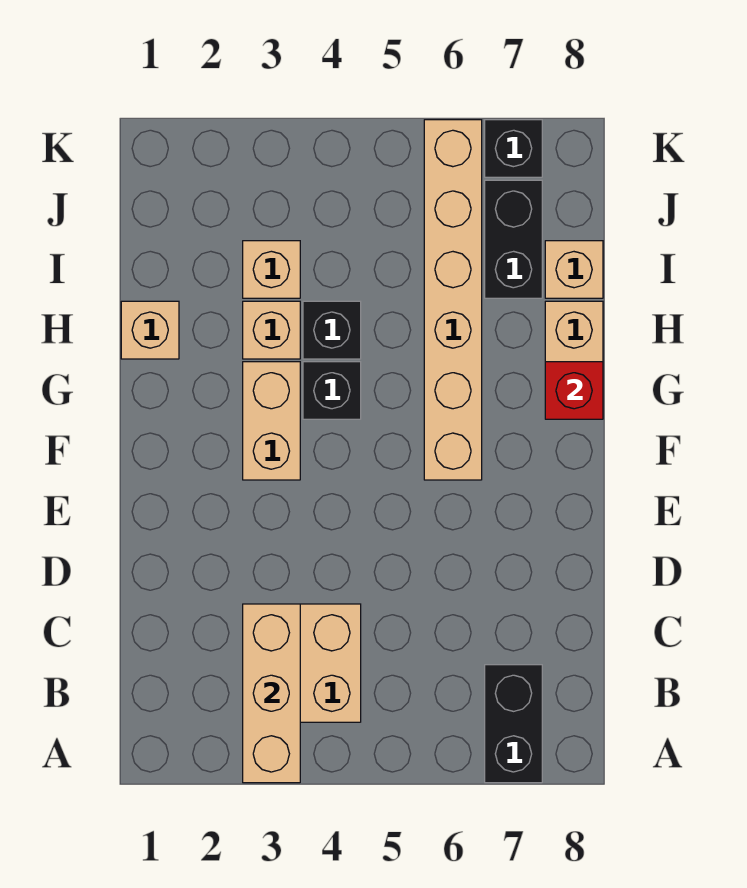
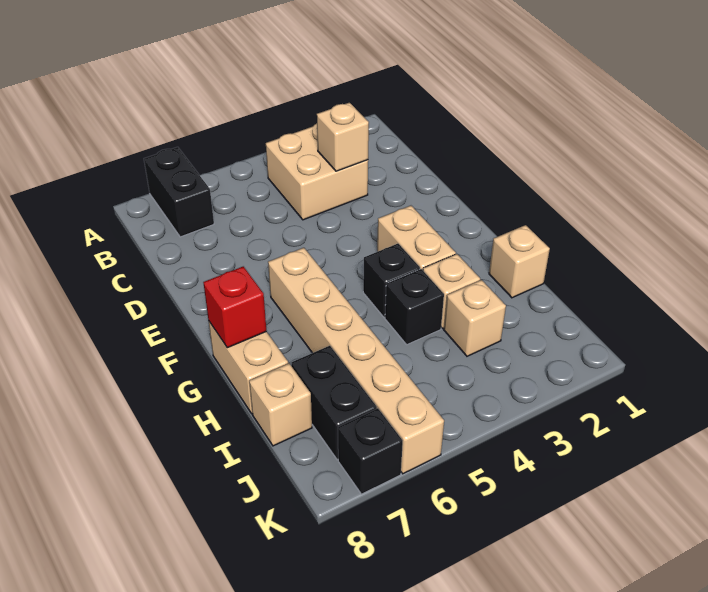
tan brick A3:C3 level 2 -> tan brick C3 level 2

